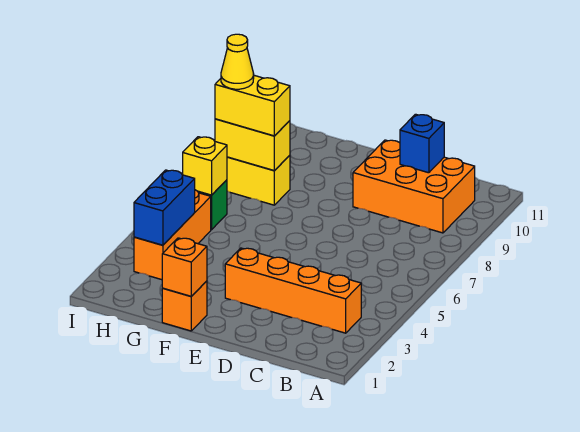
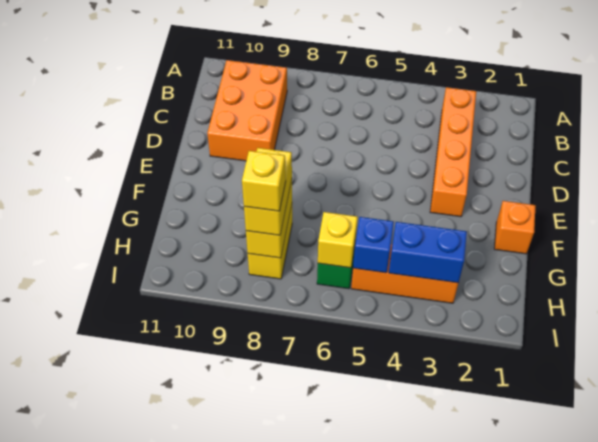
blue brick C10 level 2 -> blue brick H5 level 2
orange brick F1 level 2 -> none
yellow cone H8 level 4 -> yellow brick H8 level 4

